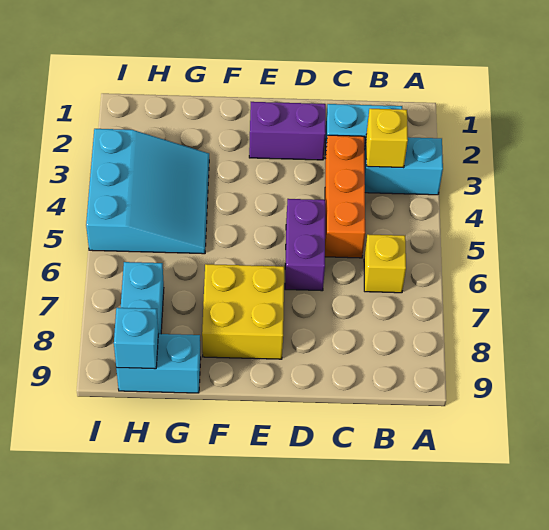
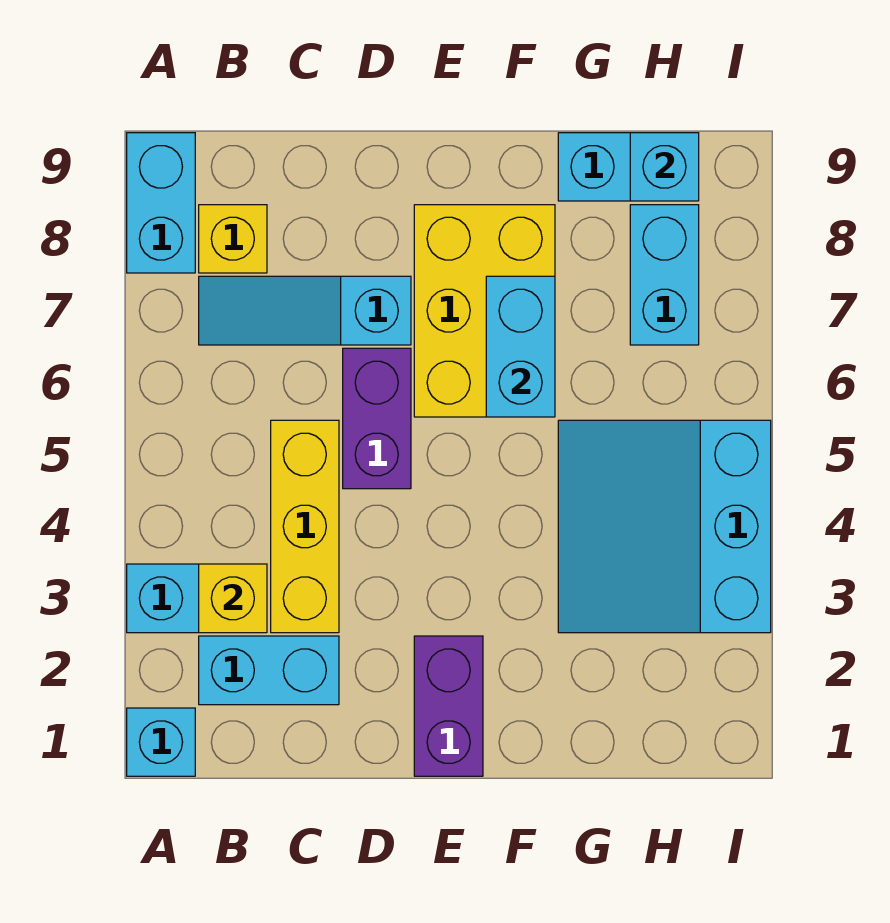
none -> cyan brick A1 level 1
none -> cyan brick A8:A9 level 1
yellow brick B6 level 1 -> yellow brick B8 level 1
none -> cyan slope B7:D7 level 1 top D
orange brick C3:C5 level 1 -> yellow brick C3:C5 level 1
purple brick D2:E2 level 1 -> purple brick E1:E2 level 1
yellow brick E7:F8 level 1 -> yellow brick E6:F8 level 1
none -> cyan brick F6:F7 level 2

